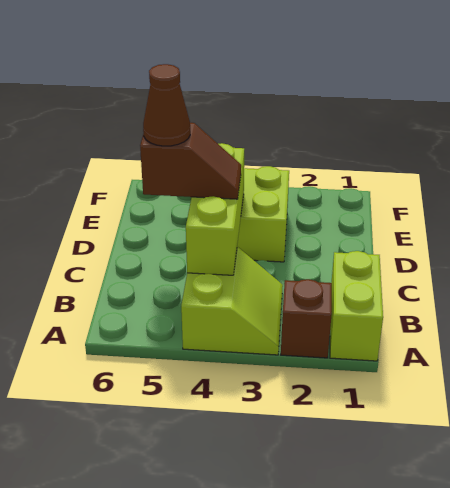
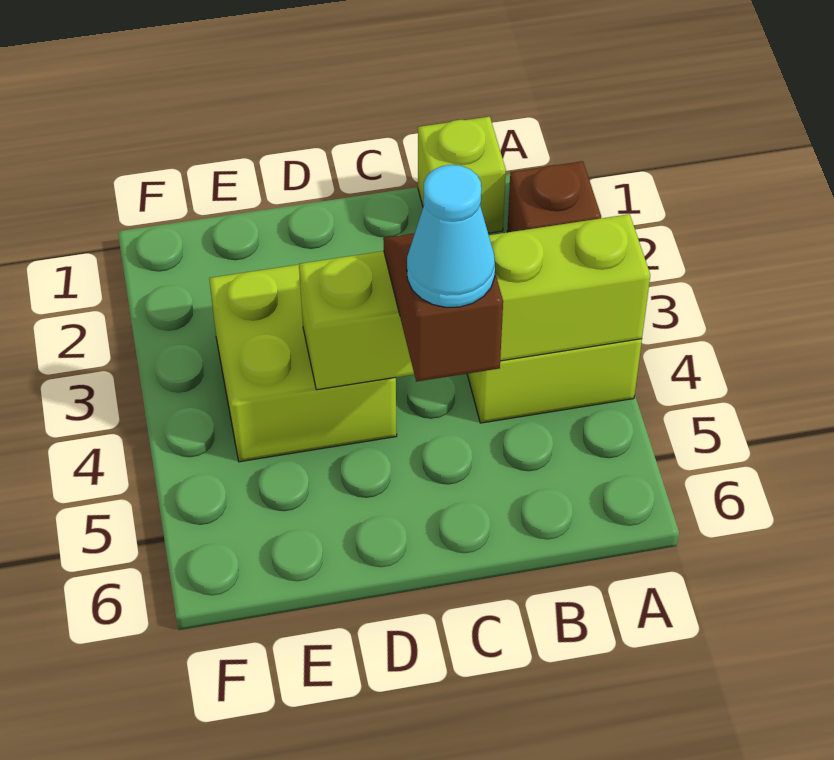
lime brick A1:B1 level 1 -> lime brick B1 level 1
lime brick B4:D4 level 2 -> lime brick A4:D4 level 2
brown cone C5 level 4 -> cyan cone C5 level 4

